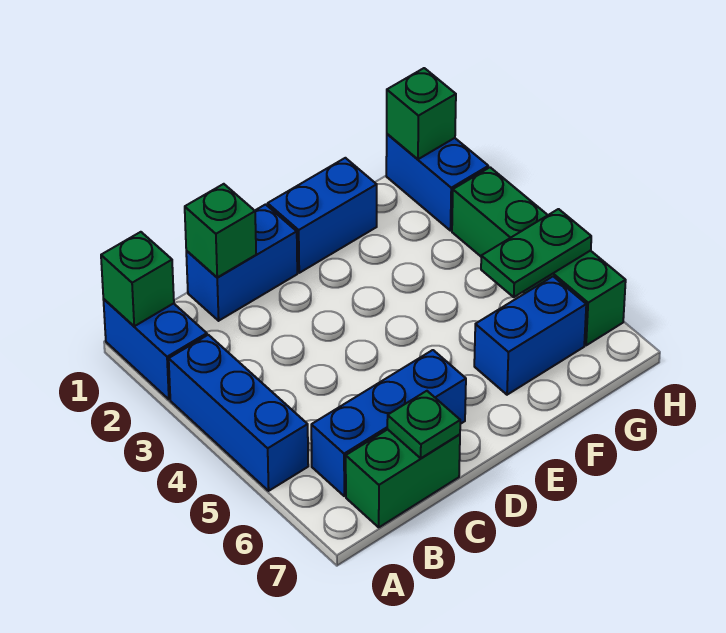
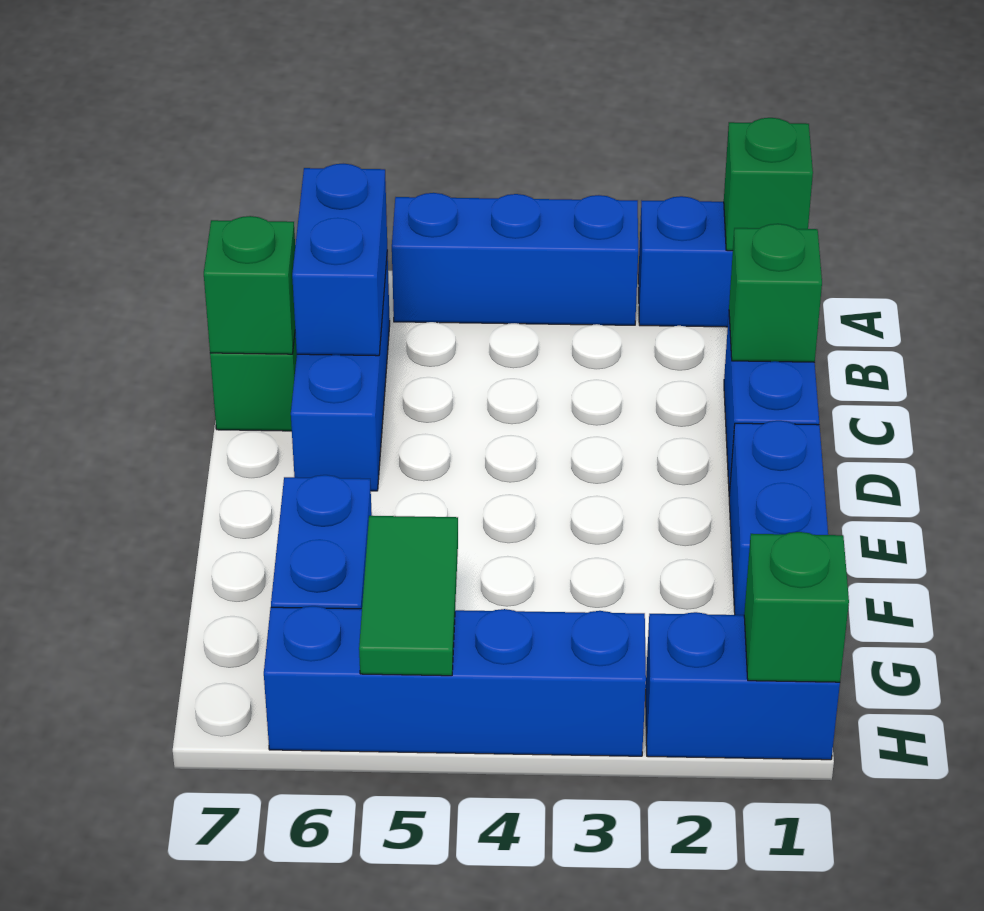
none -> blue brick B6:C6 level 2
green plate C7 level 2 -> green brick C7 level 2
green plate G5:H5 level 2 -> green tile G5:H5 level 2
green brick H3:H6 level 1 -> blue brick H3:H6 level 1

